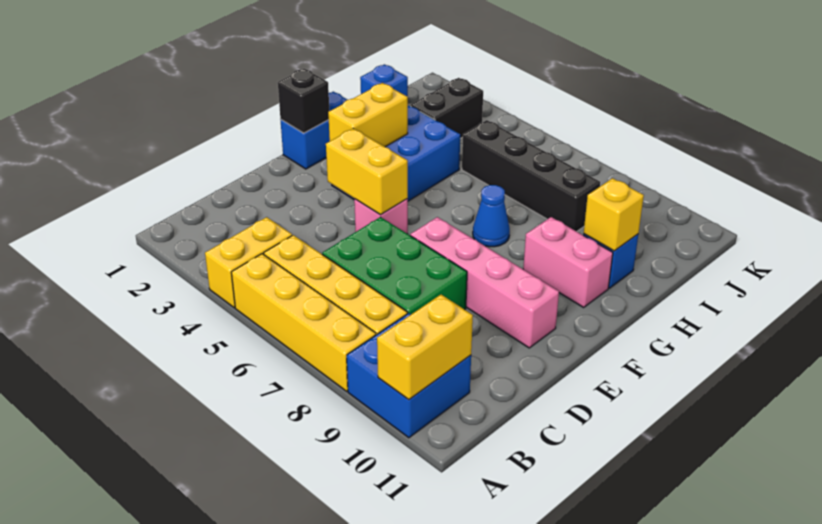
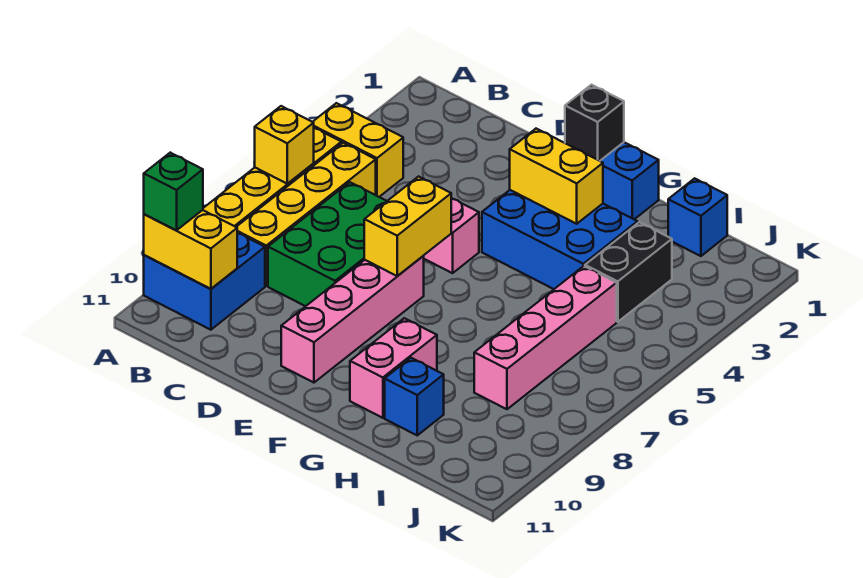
none -> green brick A10 level 3
yellow brick E4:E5 level 2 -> yellow brick E6:E7 level 2
blue cone G7 level 1 -> none
yellow brick H10 level 2 -> yellow brick A6 level 2
black brick I3:J3 level 1 -> black brick I3:I4 level 1
black brick I5:I8 level 1 -> pink brick I5:I8 level 1

